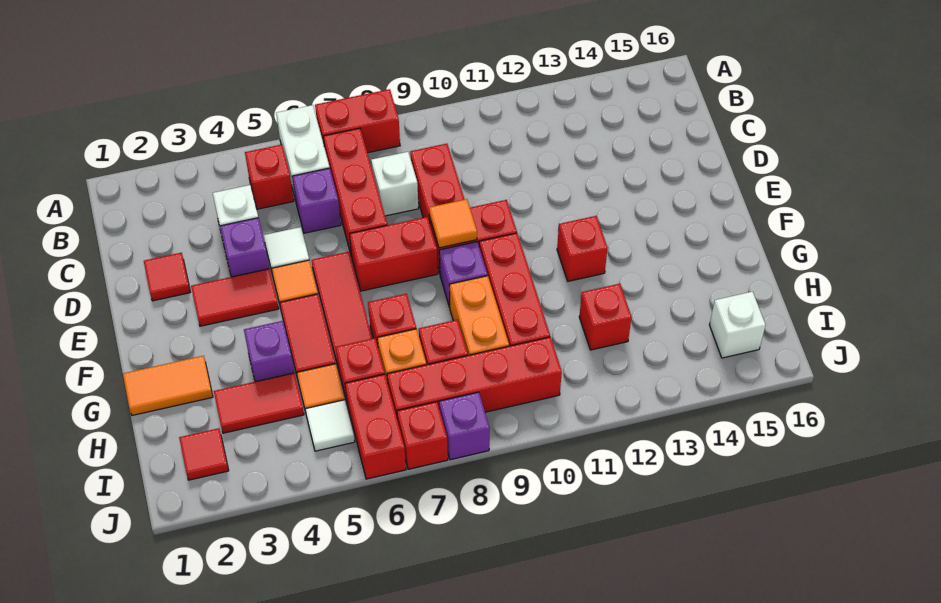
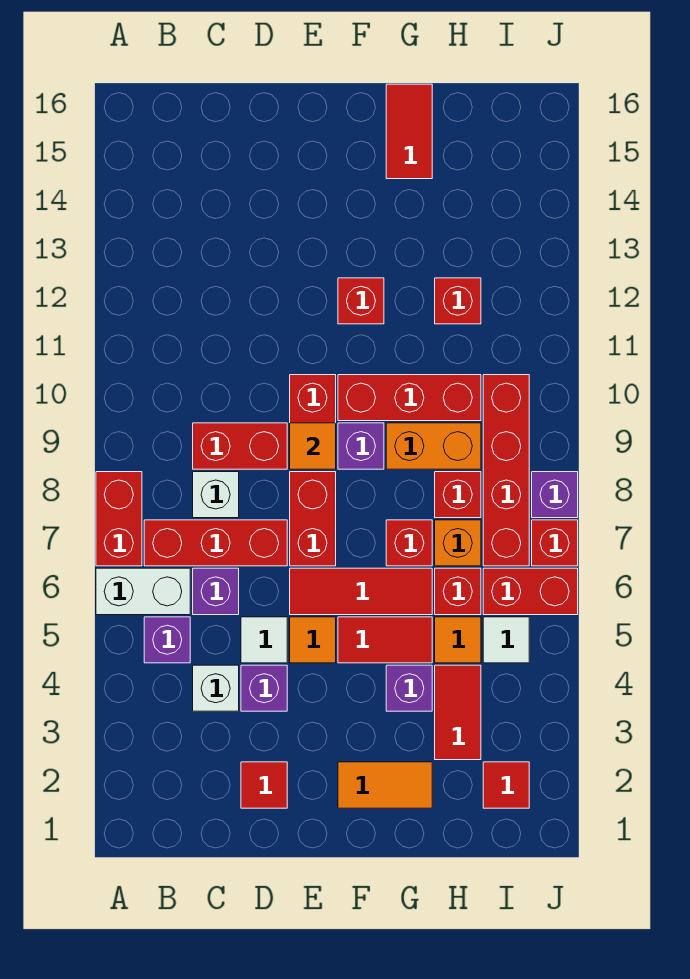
red brick B5 level 1 -> purple brick B5 level 1
red tile E3:E4 level 1 -> red tile G15:G16 level 1
orange tile G1:G2 level 1 -> orange tile F2:G2 level 1
white brick I15 level 1 -> none

